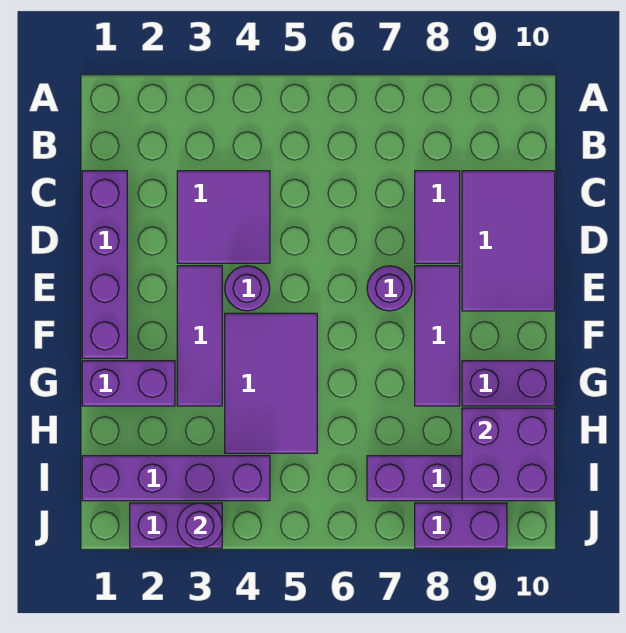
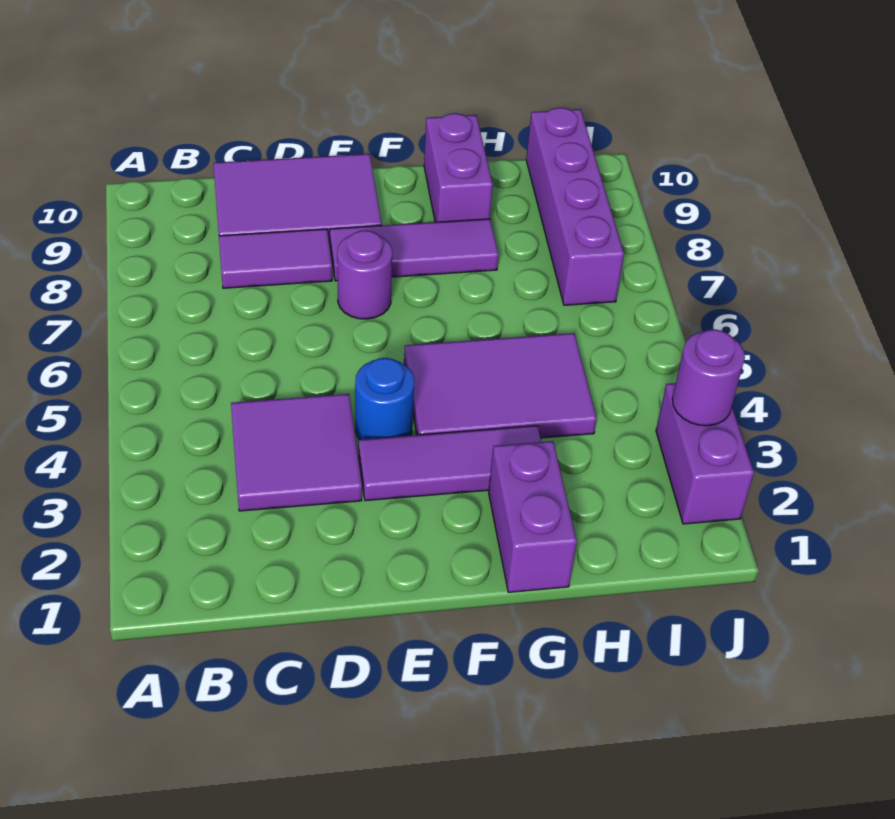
purple brick C1:F1 level 1 -> none
purple round brick E4 level 1 -> blue round brick E4 level 1
purple brick H9:I10 level 2 -> none
purple brick I1:I4 level 1 -> none
purple brick J8:J9 level 1 -> none

